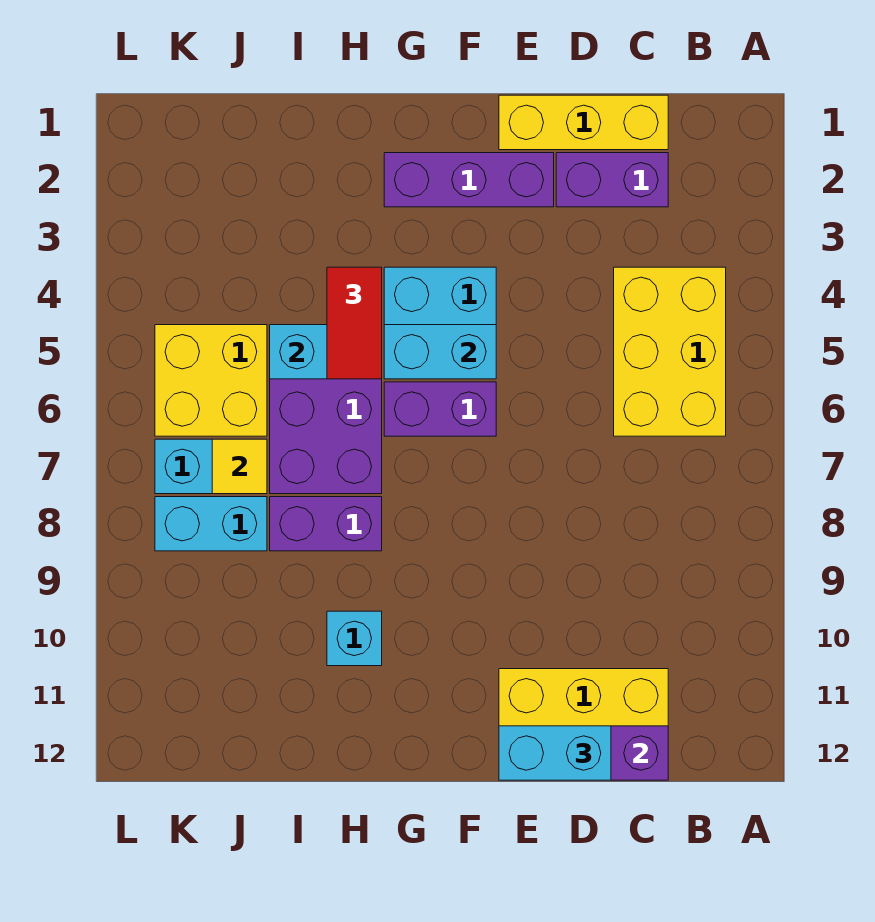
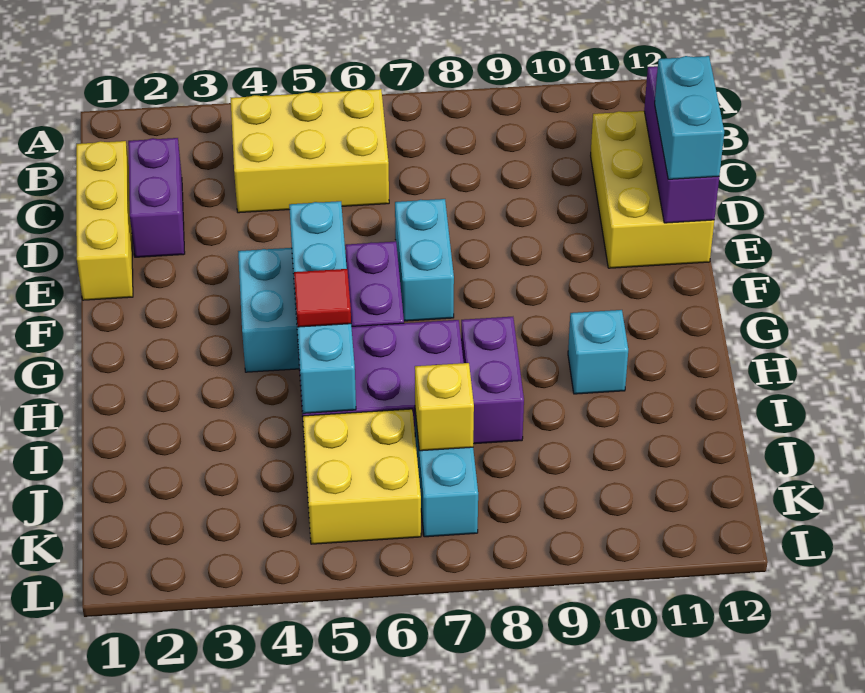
purple brick E2:G2 level 1 -> none
red tile H4:H5 level 3 -> red tile H5 level 3
yellow tile J7 level 2 -> yellow brick J7 level 2
cyan brick J8:K8 level 1 -> cyan brick E7:F7 level 1

